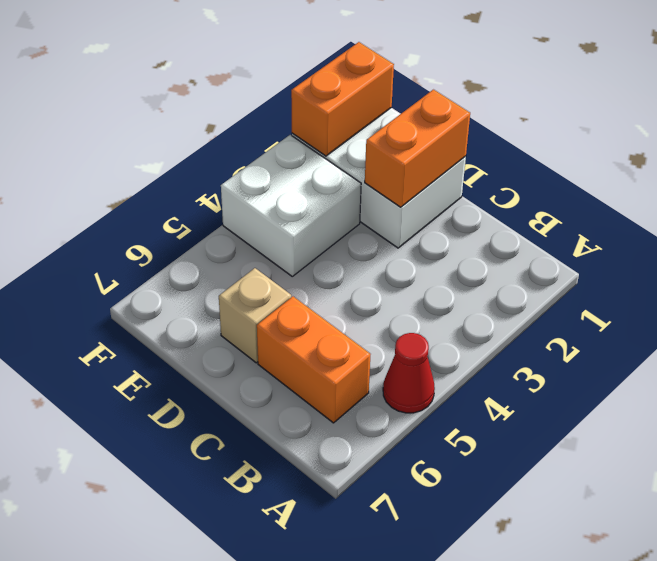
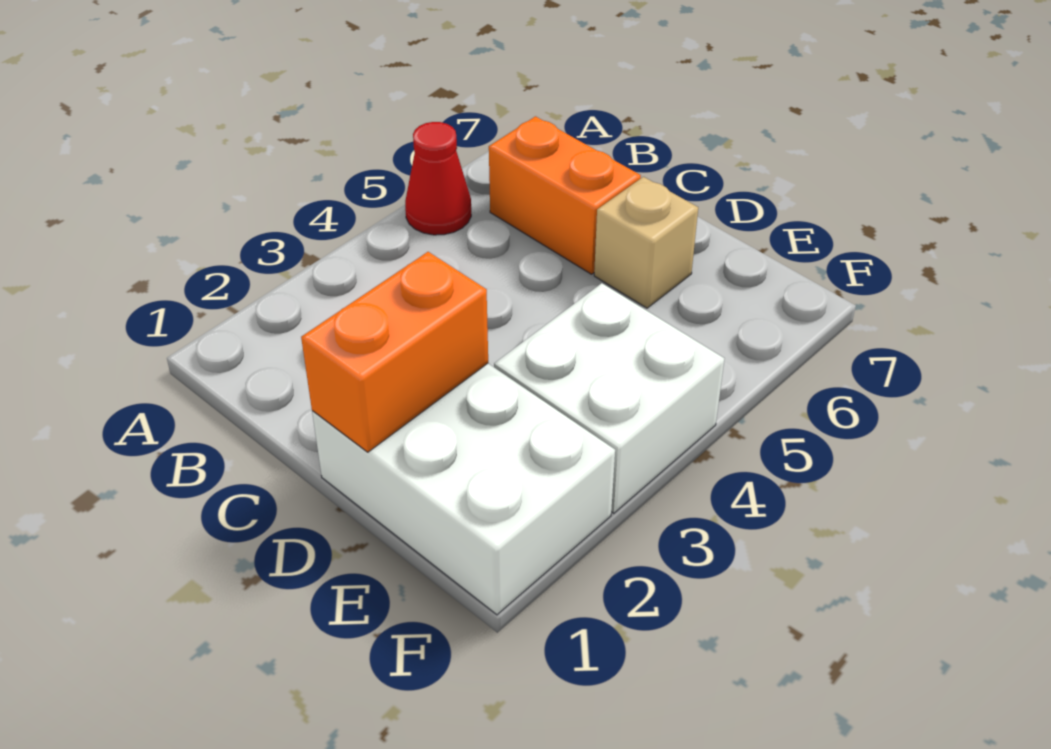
orange brick F1:F2 level 2 -> none

